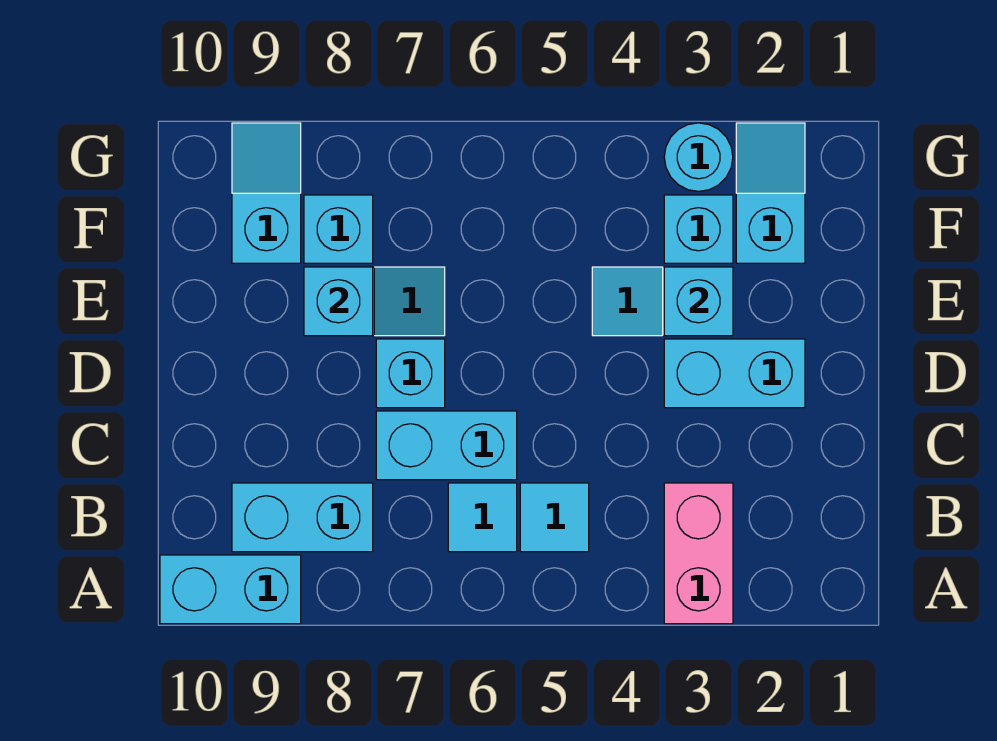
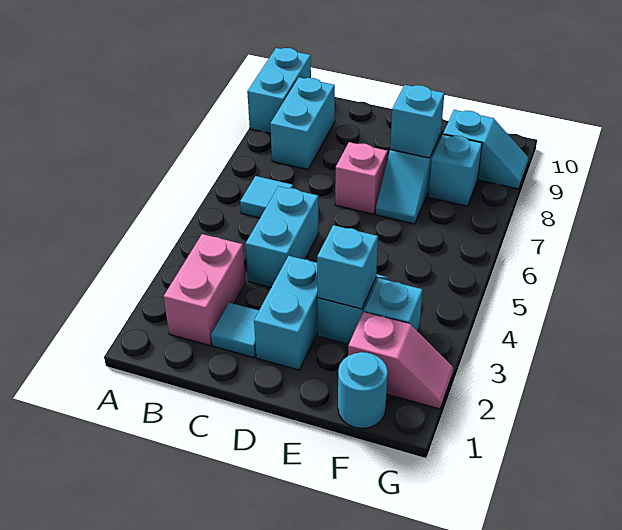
pink brick A3:B3 level 1 -> pink brick B2:B3 level 1
cyan tile B5 level 1 -> cyan tile C2 level 1
cyan brick C6:C7 level 1 -> cyan brick C4:C5 level 1
cyan brick D7 level 1 -> pink brick D7 level 1
cyan slope F2:G2 level 1 top F -> pink slope F2:G2 level 1 top F
cyan round brick G3 level 1 -> cyan round brick F1 level 1

